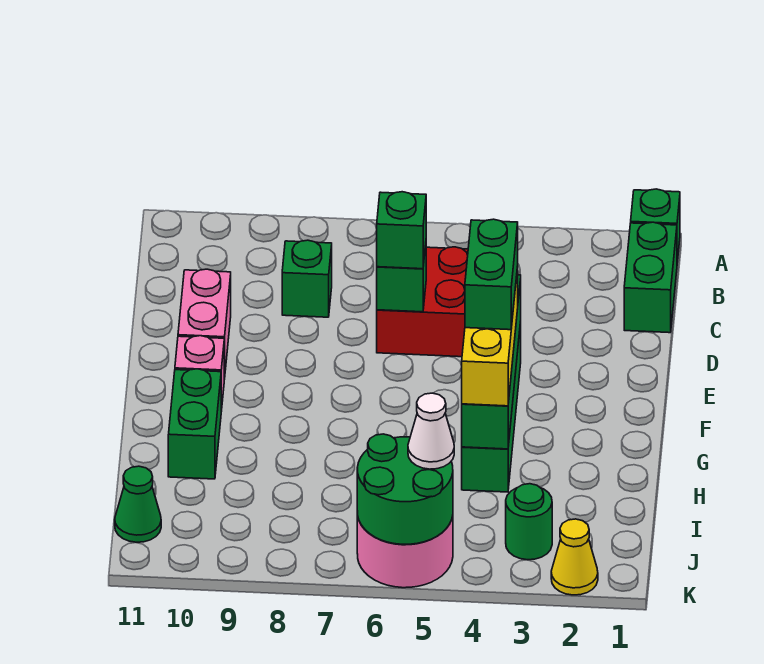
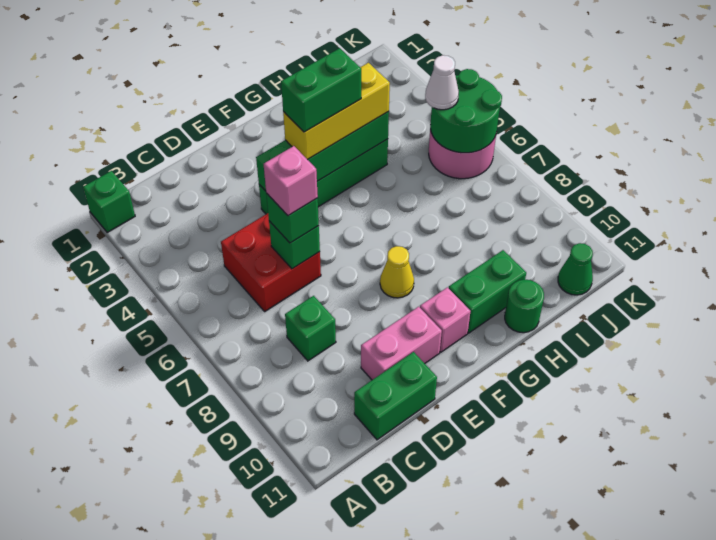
green brick B1:C1 level 1 -> green brick C11:D11 level 1
none -> pink brick D6 level 4
green round brick J3 level 1 -> green round brick H11 level 1
yellow cone K2 level 1 -> yellow cone F8 level 1

